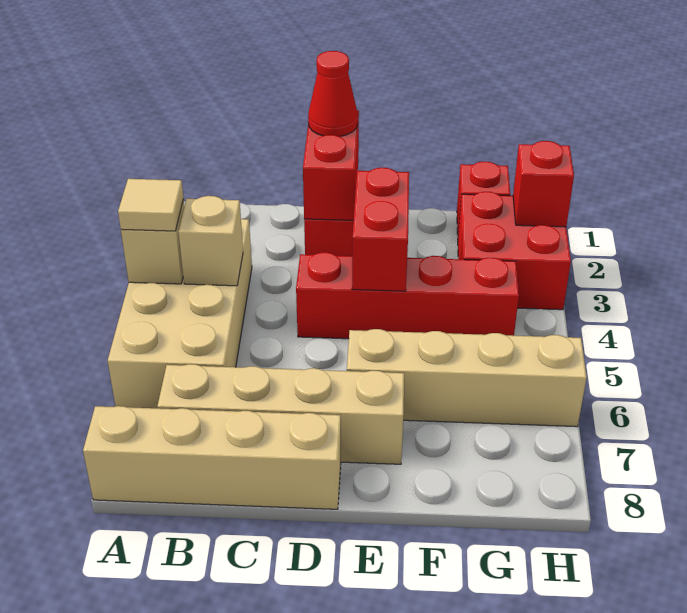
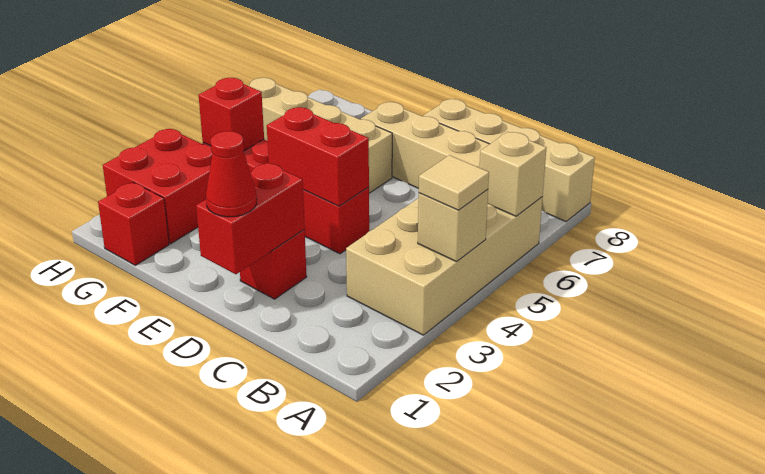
tan brick B4 level 2 -> tan brick A6 level 2
red brick E3:E4 level 2 -> red brick D4:E4 level 2
red brick H2 level 2 -> red brick G4 level 2

